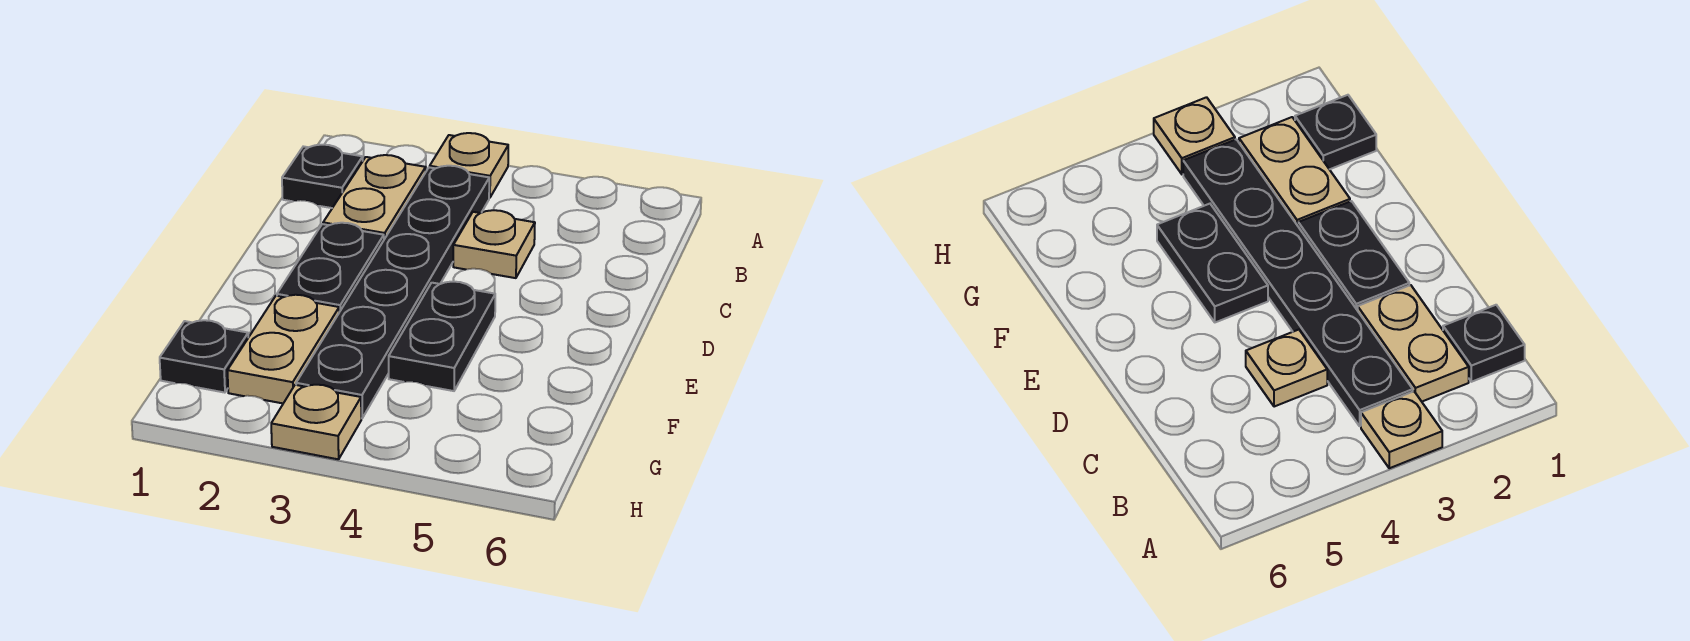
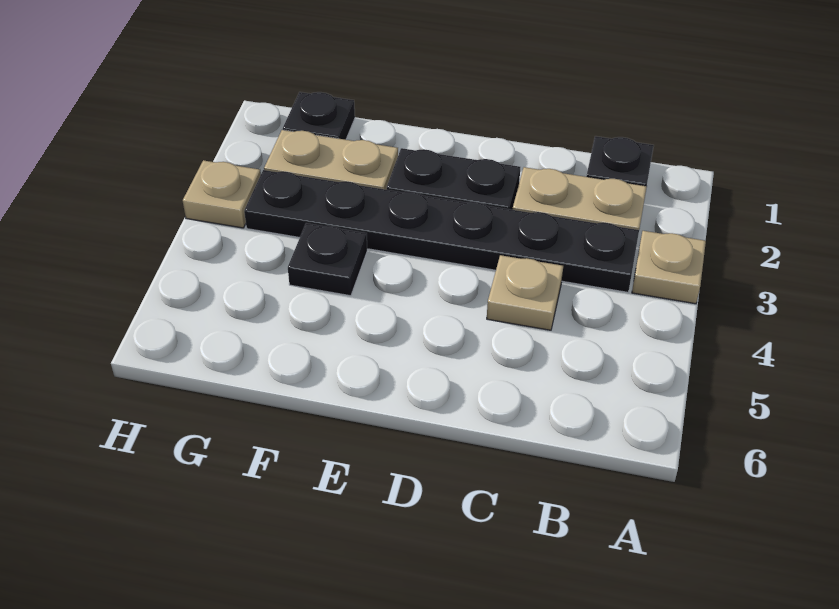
black plate E4:F4 level 1 -> black plate F4 level 1

